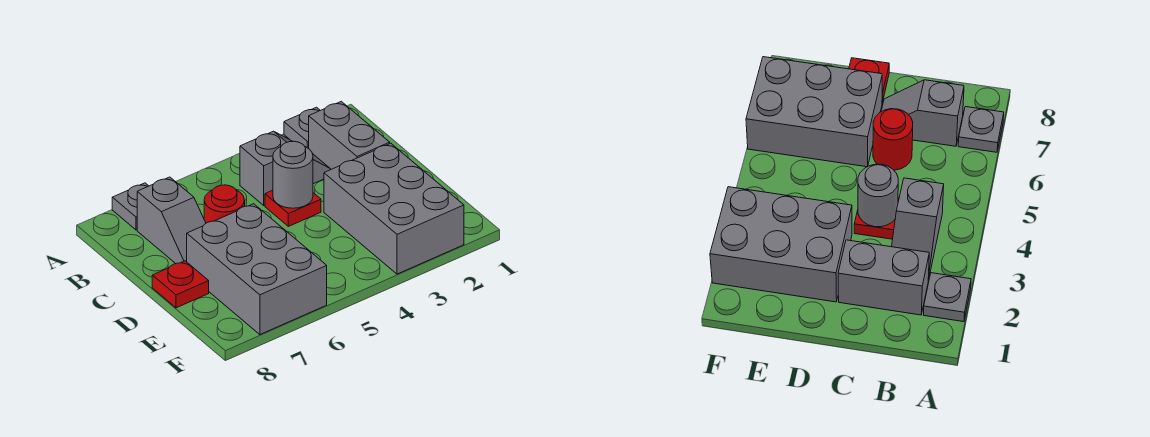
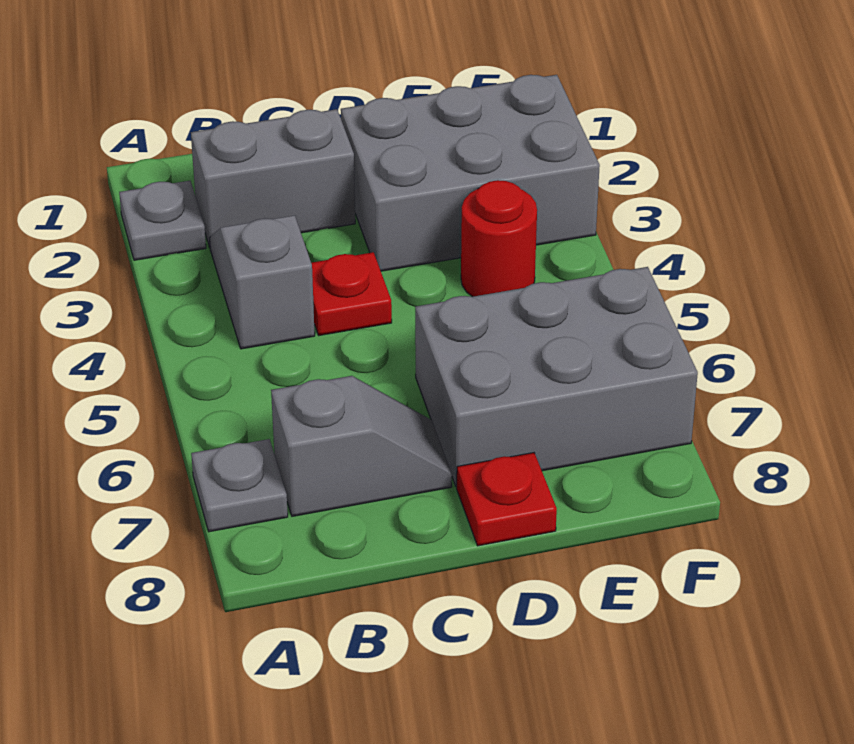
grey round brick C4 level 2 -> none
red round brick C6 level 1 -> red round brick E4 level 1

